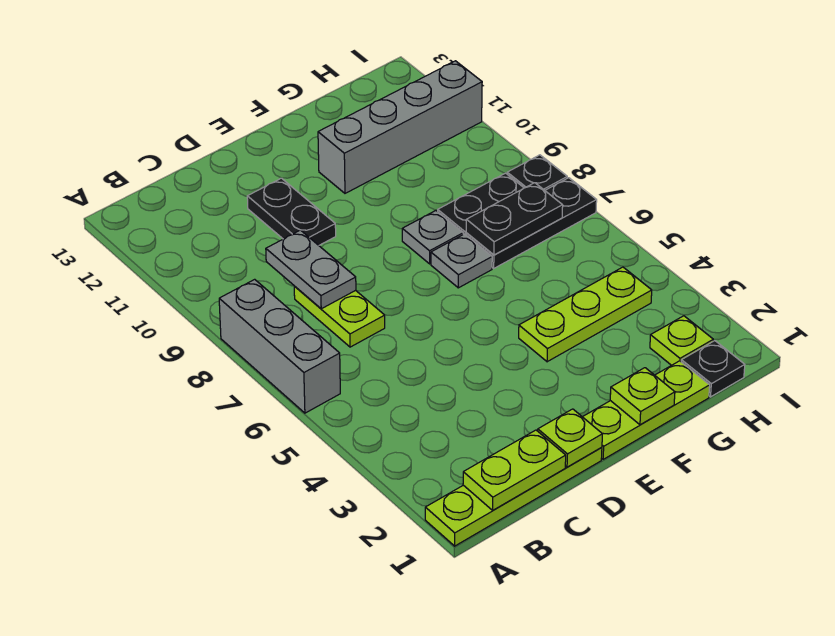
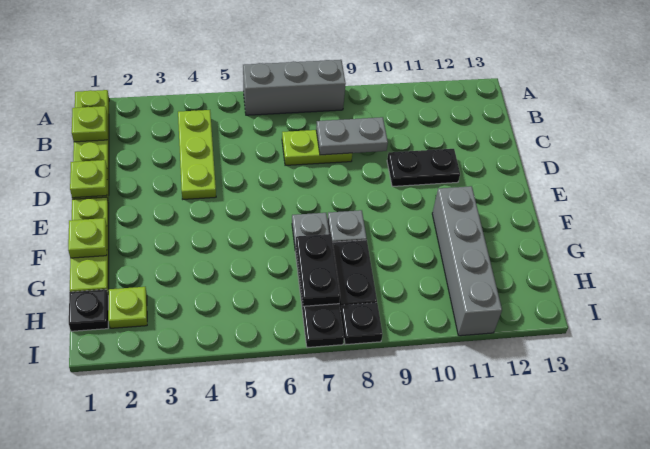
lime plate B1:C1 level 2 -> lime plate B1 level 2
lime plate F4:H4 level 1 -> lime plate B4:D4 level 1

